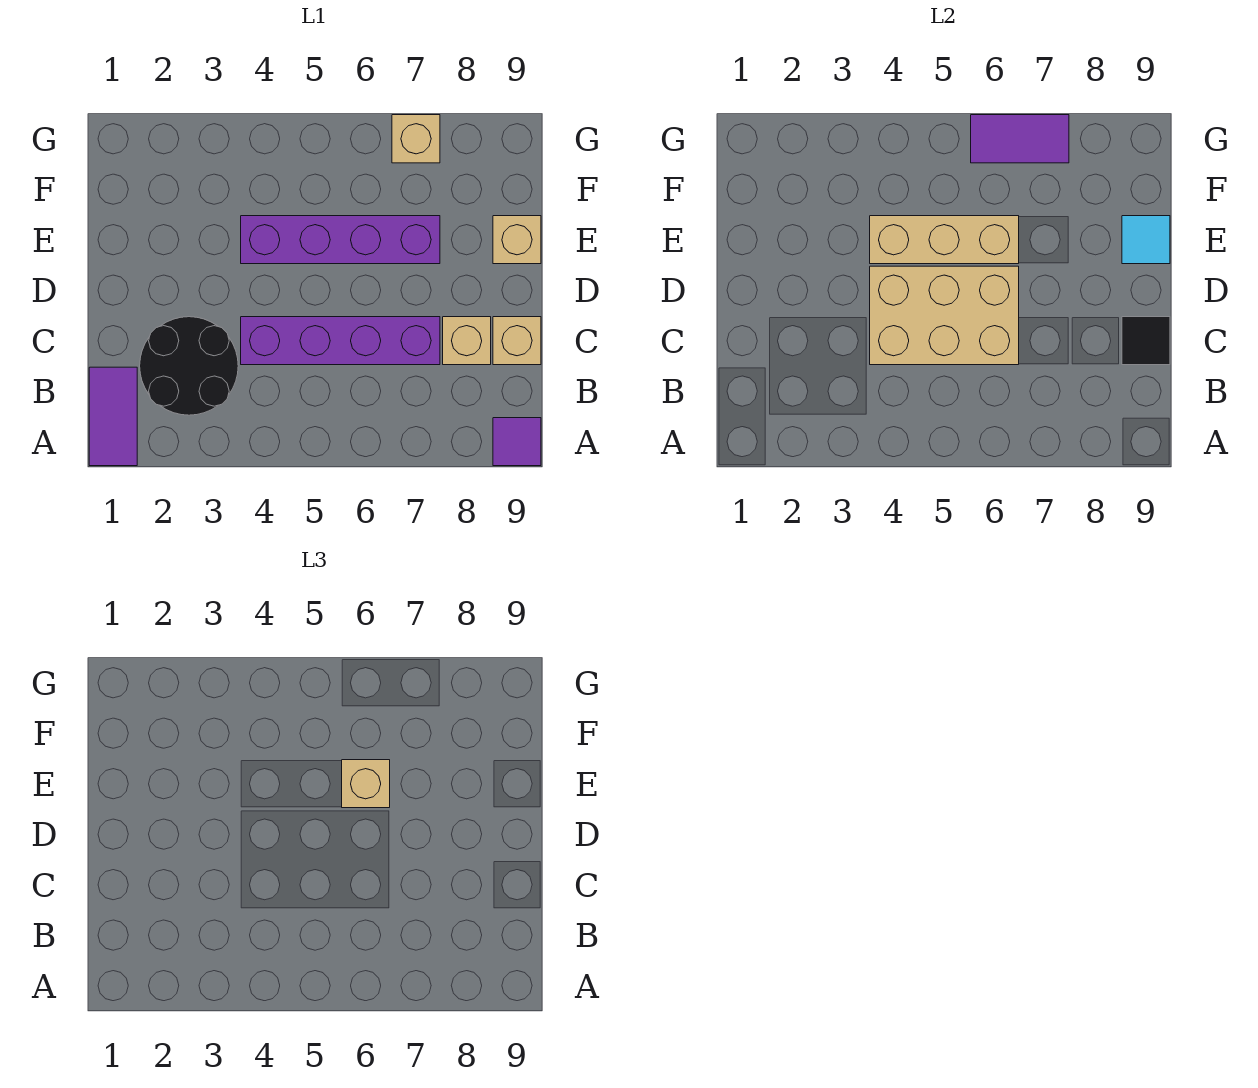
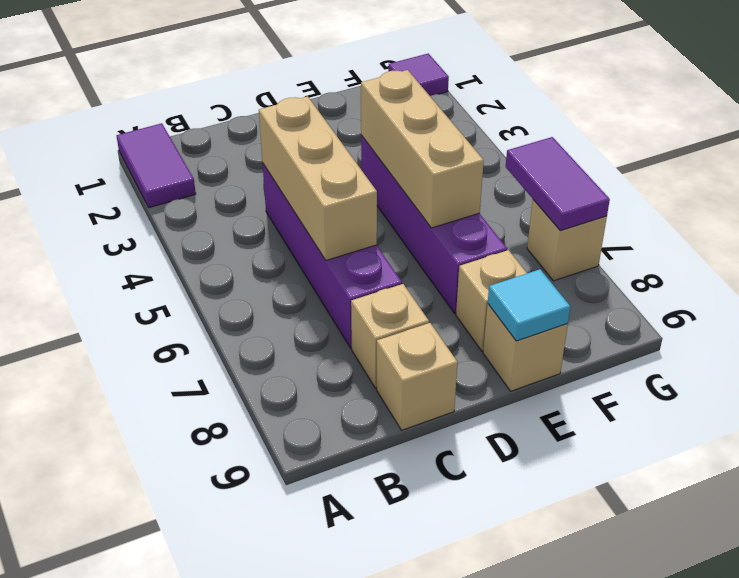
purple tile A1:B1 level 1 -> purple tile A1:A2 level 1
purple tile A9 level 1 -> purple tile G1 level 1
black round brick B2:C3 level 1 -> none
tan brick C4:D6 level 2 -> tan brick C4:C6 level 2
black tile C9 level 2 -> none
tan brick E6 level 3 -> tan brick E8 level 1

